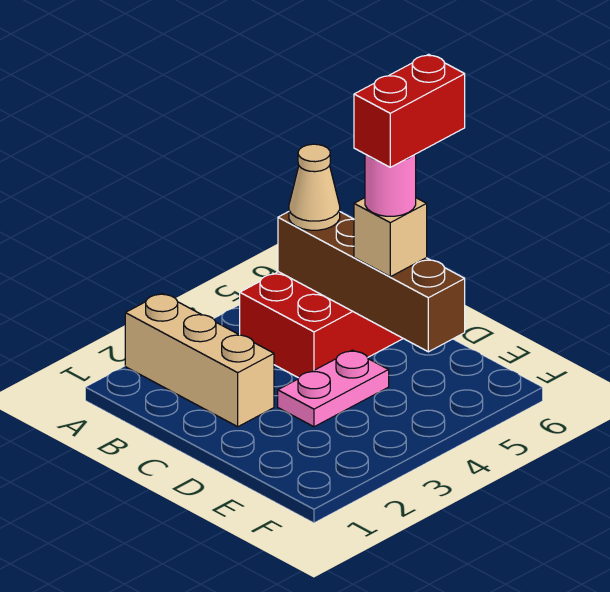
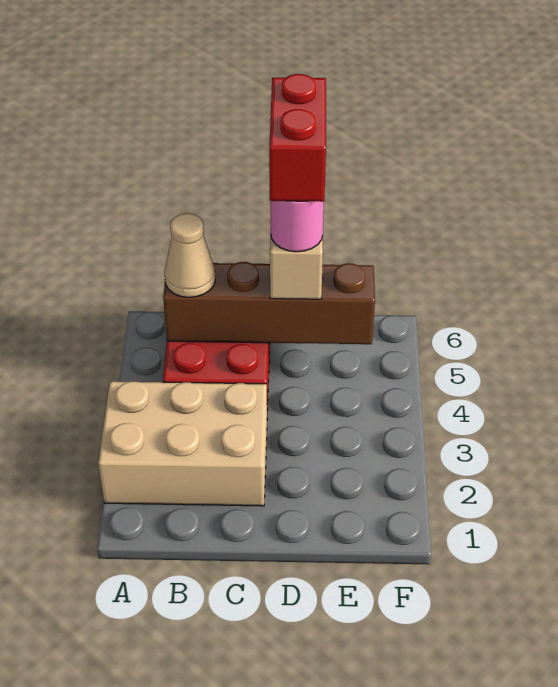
tan brick A2:C2 level 1 -> tan brick A2:C3 level 1
pink plate D3:D4 level 1 -> none

